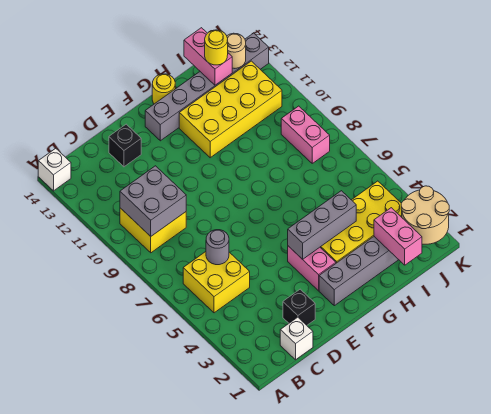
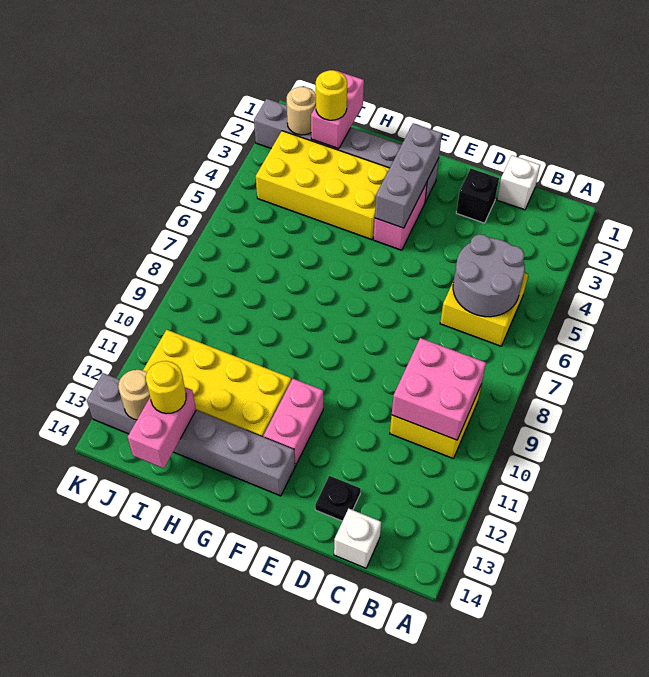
white brick A14 level 1 -> white brick C14 level 1
grey brick B9:C10 level 2 -> pink brick B9:C10 level 2
grey round brick C6 level 2 -> grey round brick B5:C6 level 2
black brick D13 level 1 -> black plate D13 level 1
grey brick F4:H4 level 2 -> grey brick F2:F4 level 2
yellow round brick G14 level 1 -> yellow round brick I2 level 3
tan round brick J1:K2 level 2 -> tan round brick J2 level 2
pink brick J8:J9 level 1 -> pink brick F11:F12 level 1

